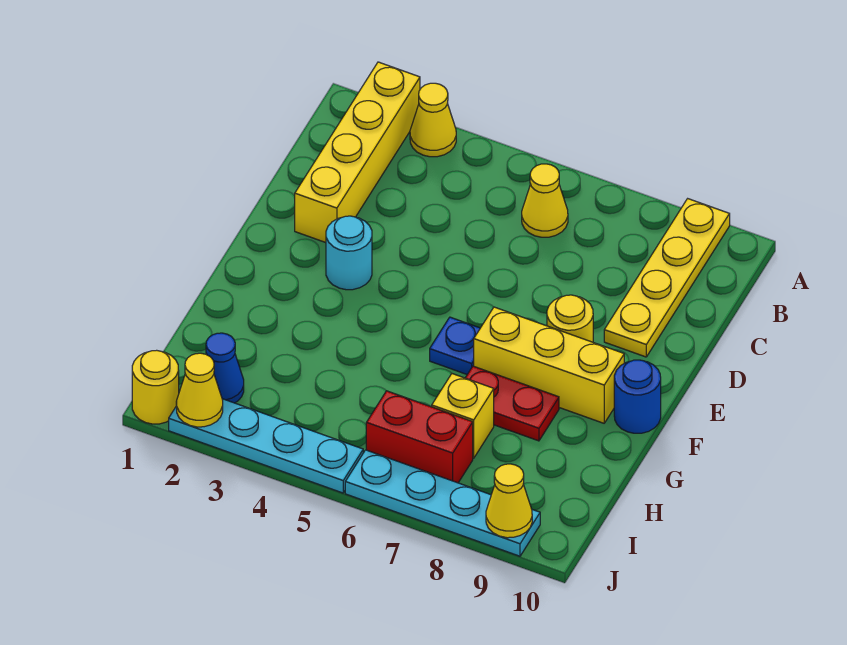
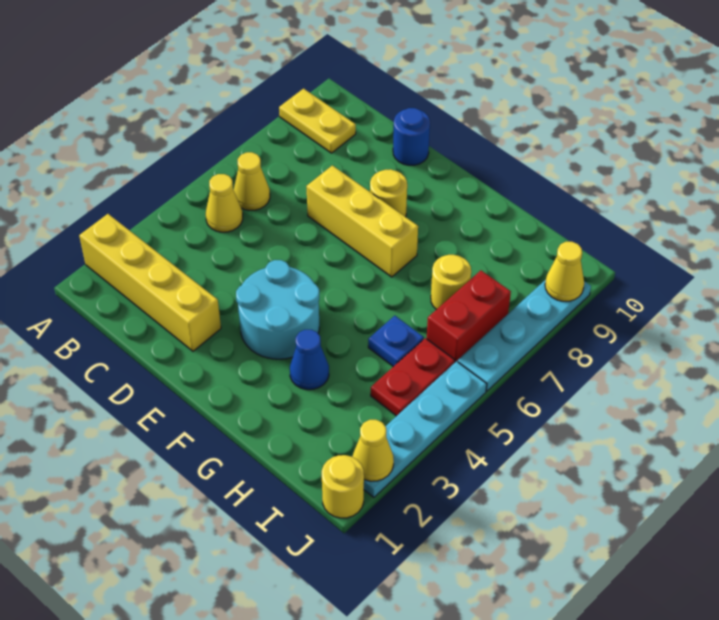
yellow cone A3 level 1 -> yellow cone B5 level 1
yellow plate A9:D9 level 1 -> yellow plate A9:B9 level 1
cyan round brick E3 level 1 -> cyan round brick E3:F4 level 1
blue plate F6 level 1 -> blue plate H5 level 1
yellow brick F7:F9 level 1 -> yellow brick D7:F7 level 1
blue round brick F10 level 1 -> blue round brick D10 level 1
red plate G7:G8 level 1 -> red plate I4:I5 level 1
yellow brick H7 level 1 -> yellow round brick H7 level 1
blue cone I2 level 1 -> blue cone G3 level 1

